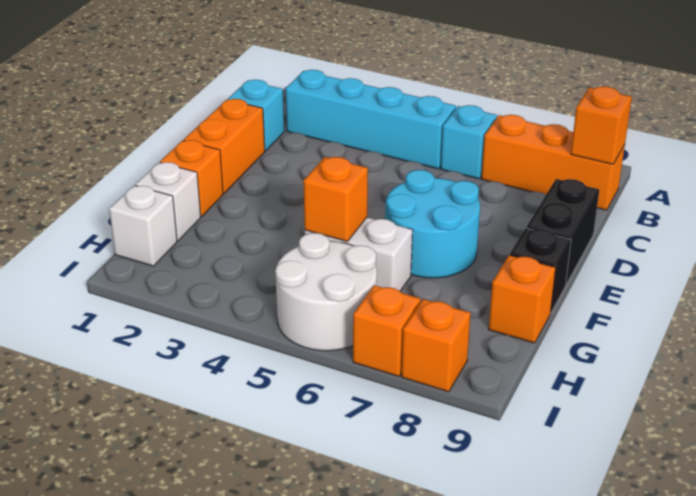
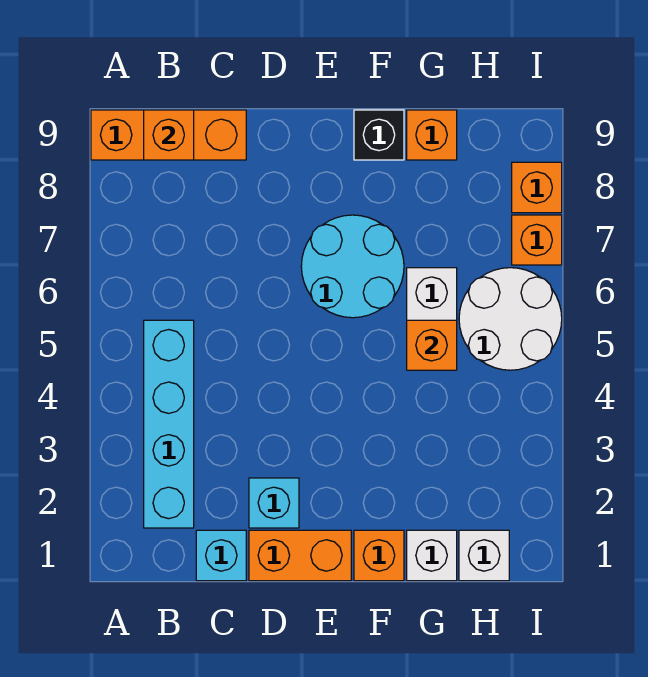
cyan brick B6 level 1 -> cyan brick D2 level 1
orange brick B7:B9 level 1 -> orange brick A9:C9 level 1
black brick D9:E9 level 1 -> none

